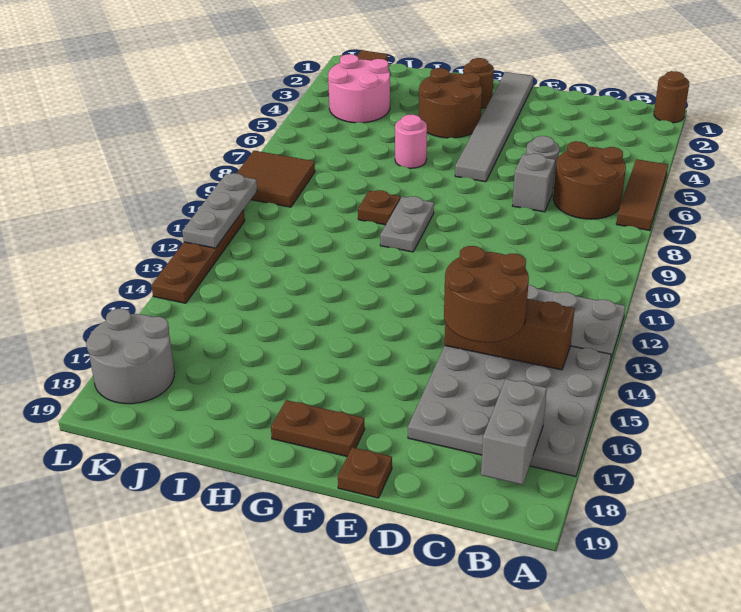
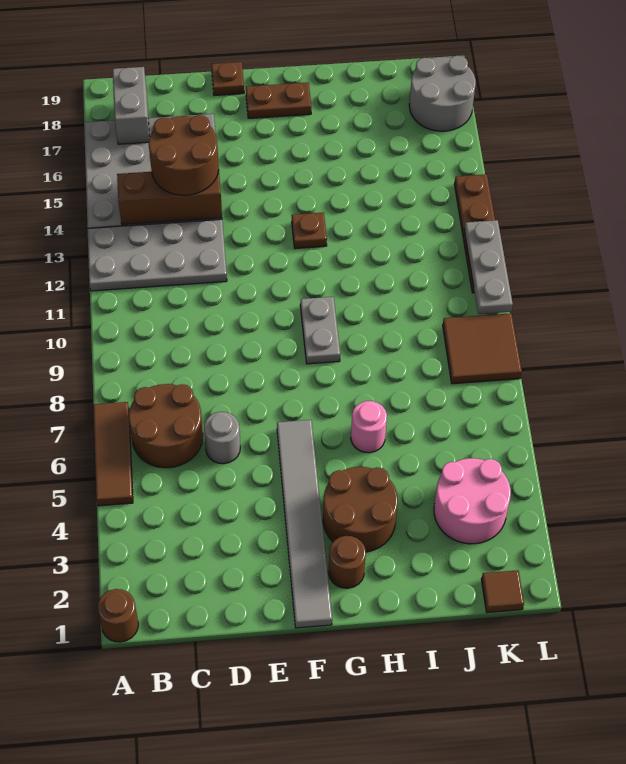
grey brick D7 level 1 -> none
brown plate H9 level 1 -> brown plate G13 level 1

